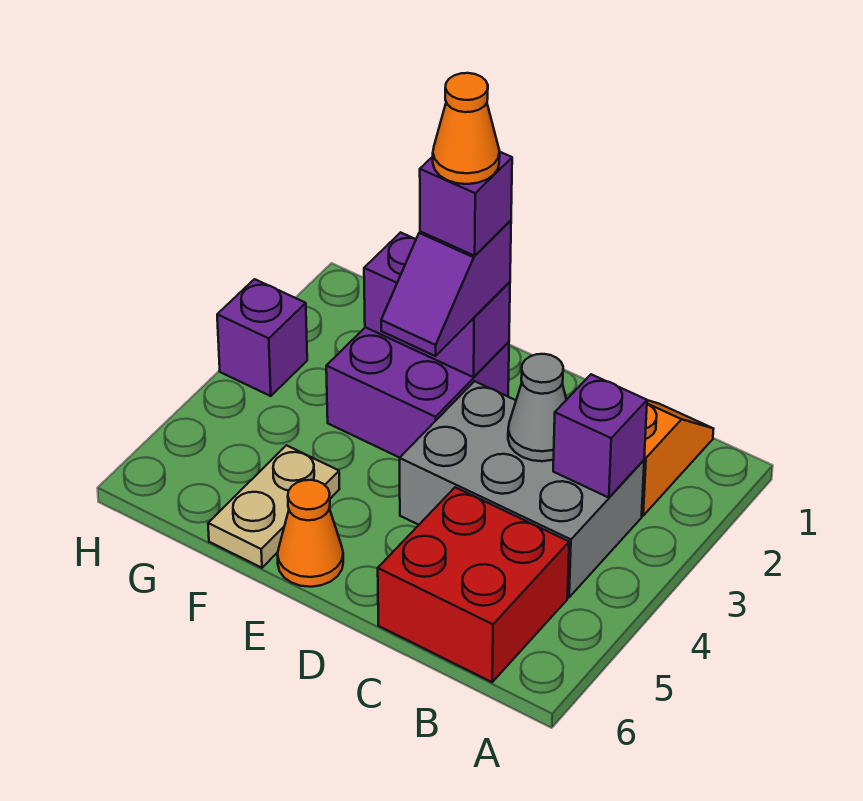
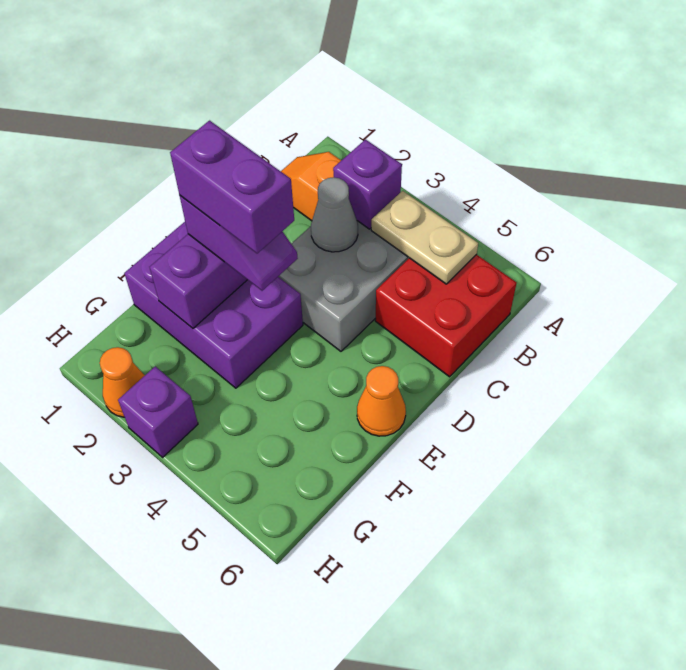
purple brick E2:F3 level 1 -> purple brick E1:F3 level 1
purple brick E2 level 4 -> purple brick E2:E3 level 4
orange cone E2 level 5 -> orange cone H2 level 1
tan plate F5:F6 level 1 -> tan plate B4:B5 level 2

